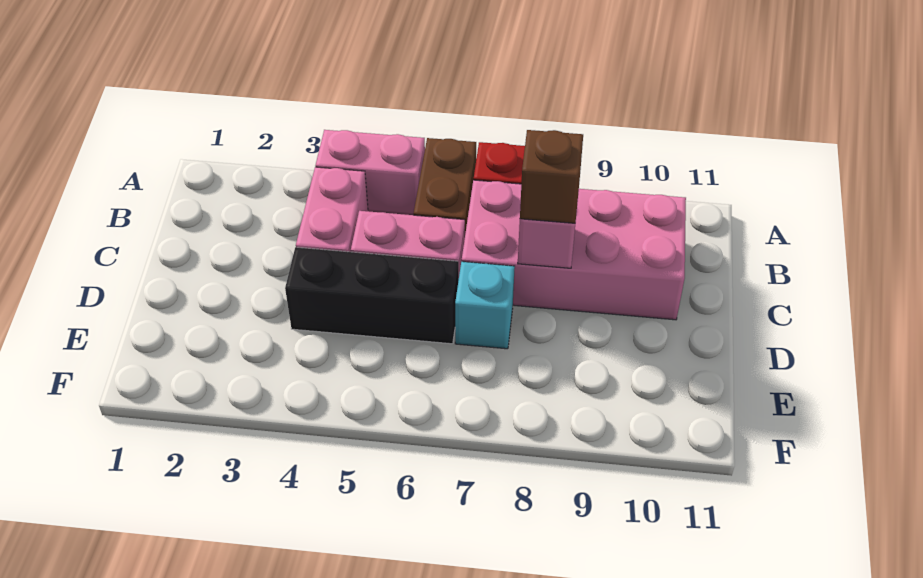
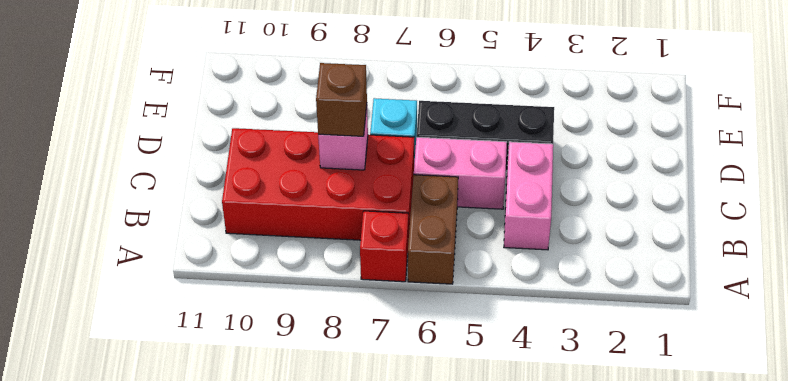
pink brick A4:A5 level 1 -> none
pink brick B7:C10 level 1 -> red brick B7:C10 level 1

